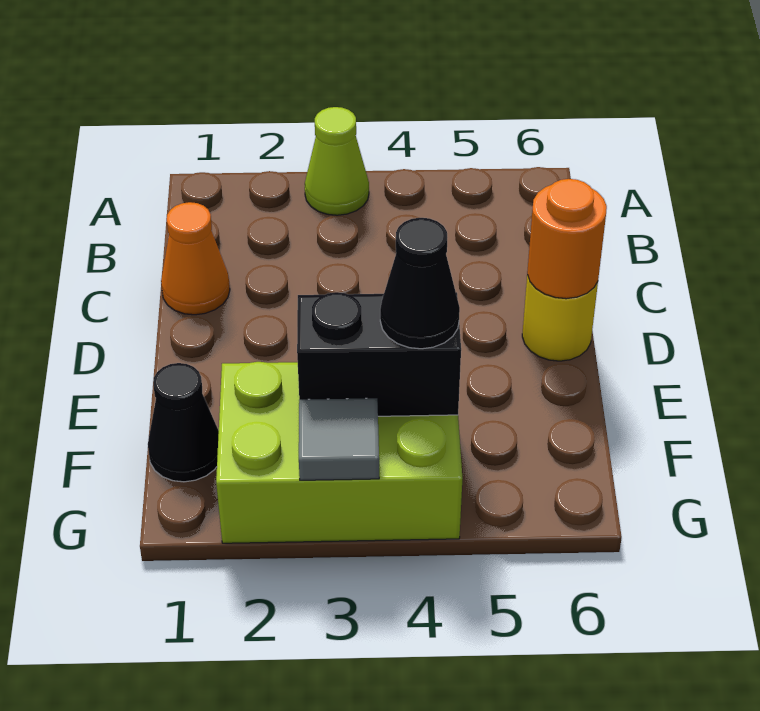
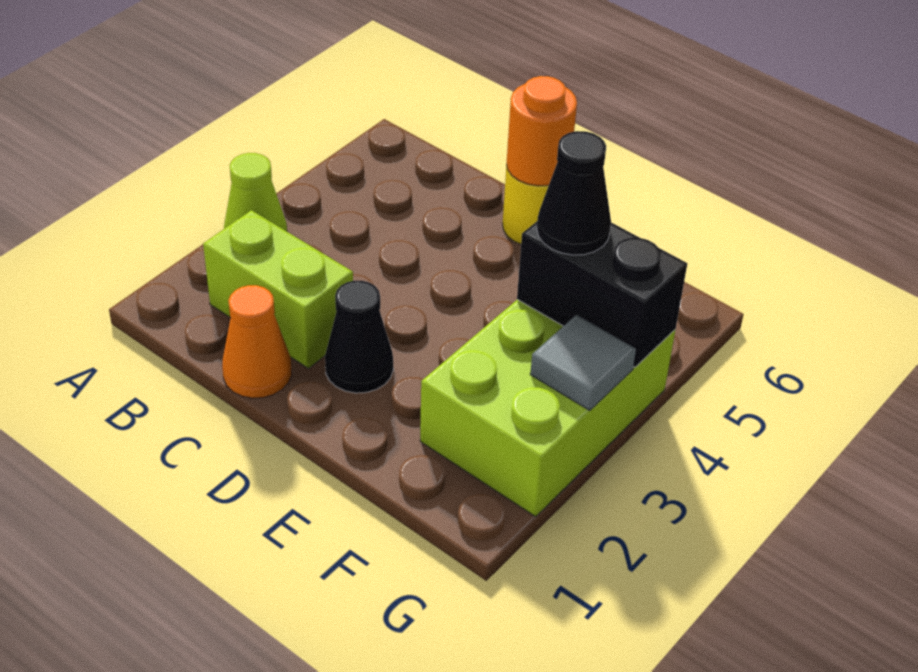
none -> lime brick B2:C2 level 1
black cone F1 level 1 -> black cone D2 level 1
black brick F3:F4 level 2 -> black brick F4:G4 level 2

